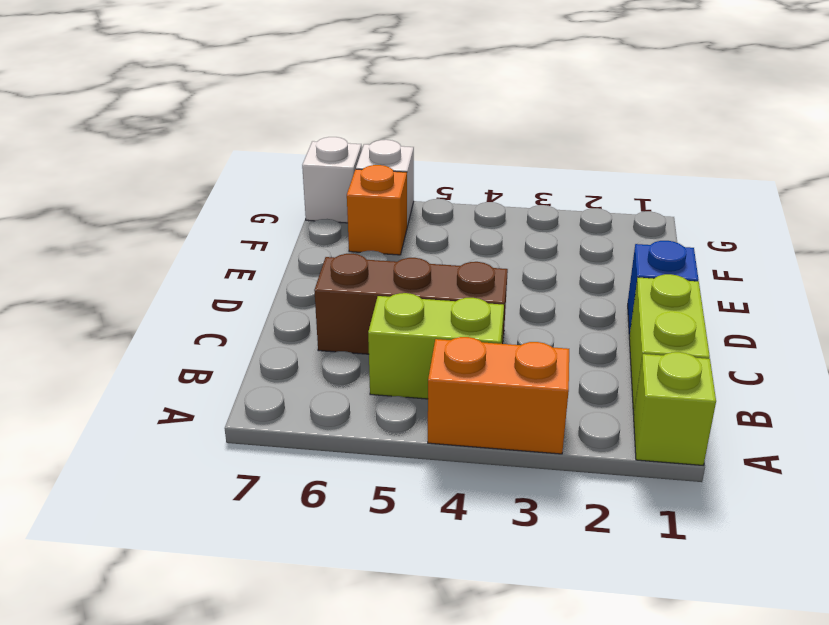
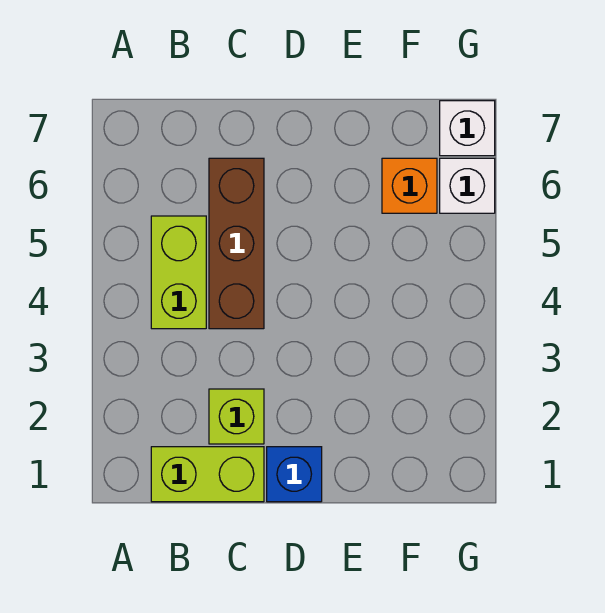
lime brick A1 level 1 -> lime brick C2 level 1
orange brick A3:A4 level 1 -> none

